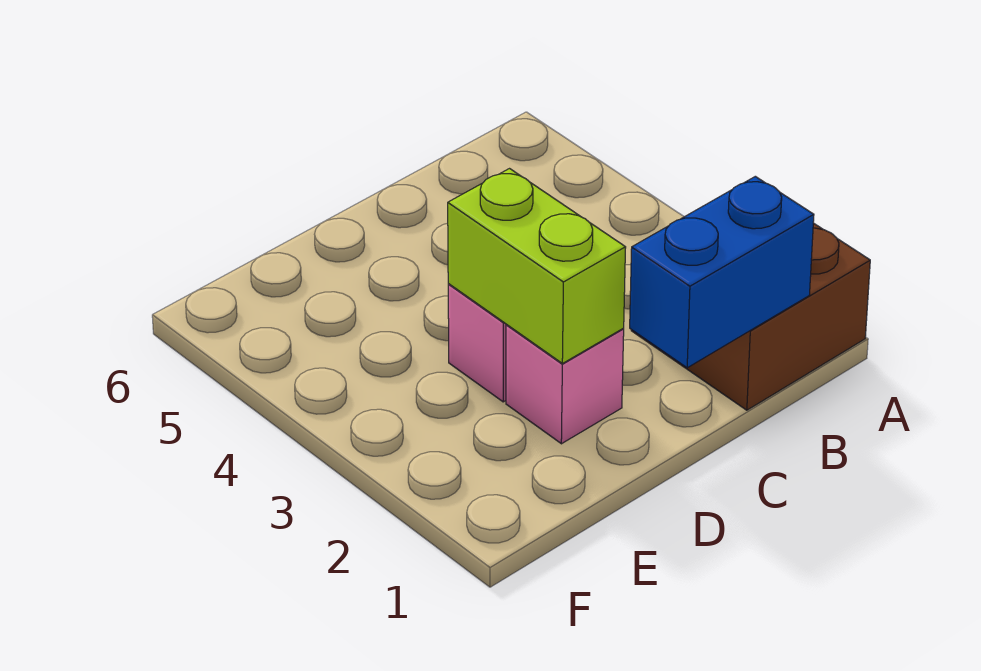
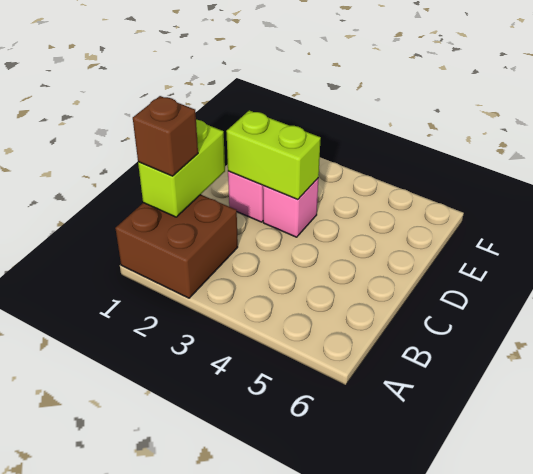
blue brick B1:C1 level 2 -> lime brick B1:C1 level 2
none -> brown brick B1 level 3

